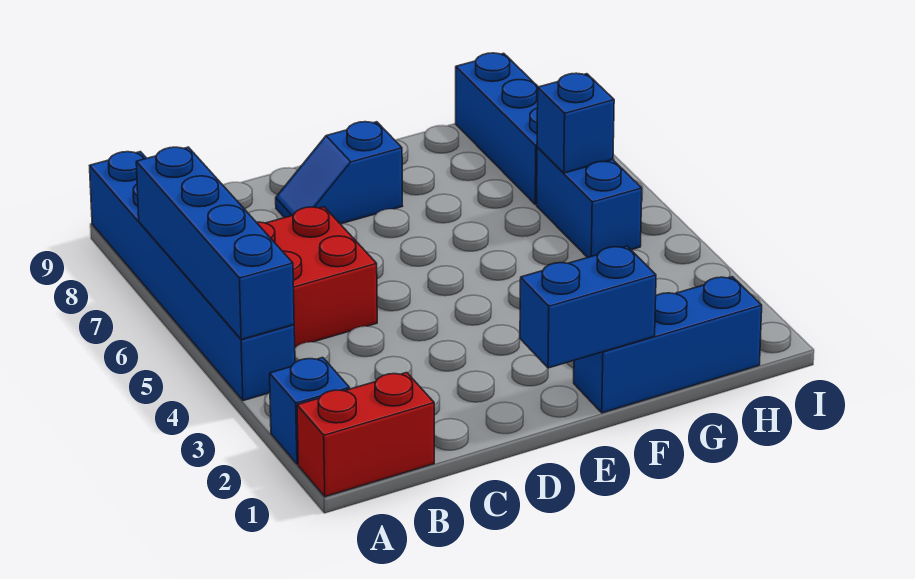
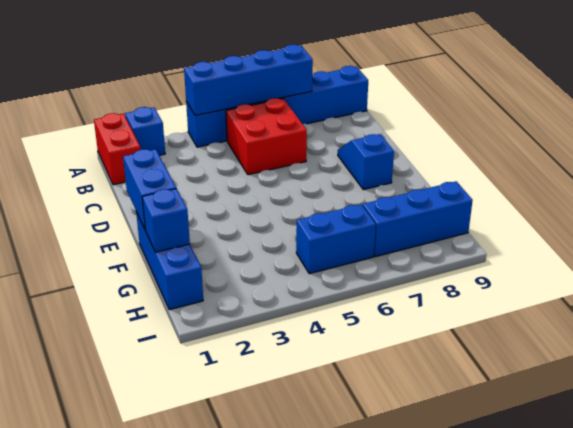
blue brick H6 level 2 -> blue brick G1 level 2

